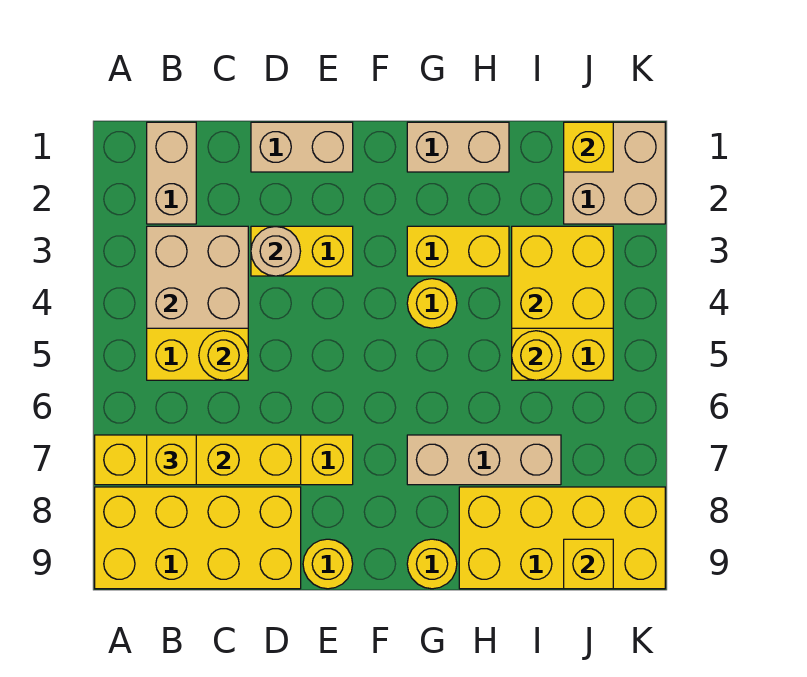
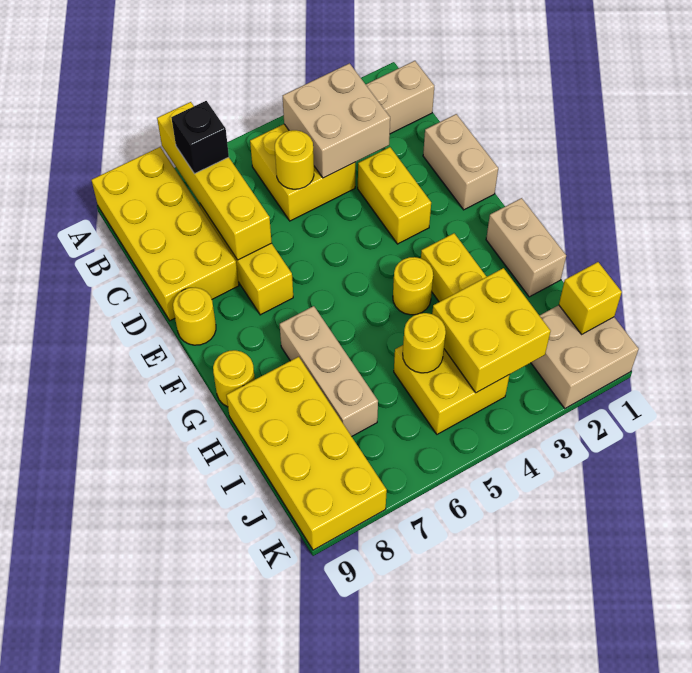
yellow brick B7 level 3 -> black brick B7 level 3
tan round brick D3 level 2 -> none
yellow brick J9 level 2 -> none

